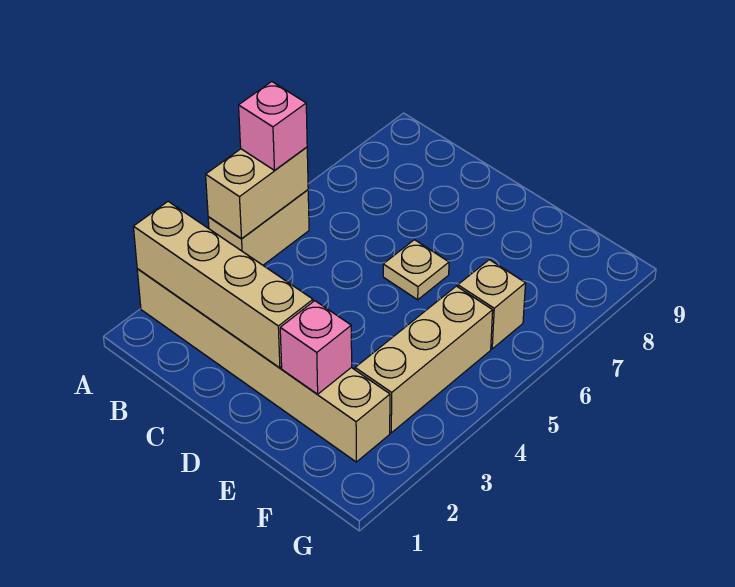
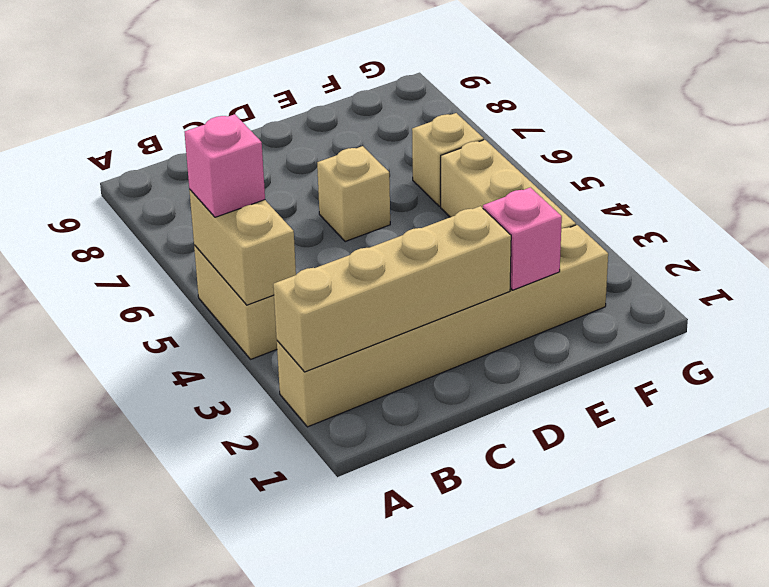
tan plate D6 level 1 -> tan brick D6 level 1

